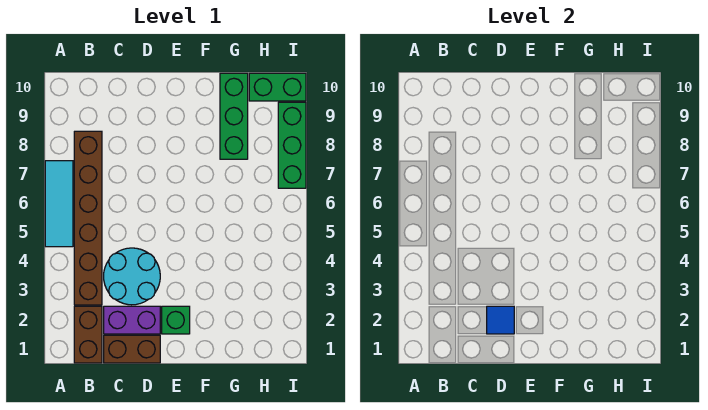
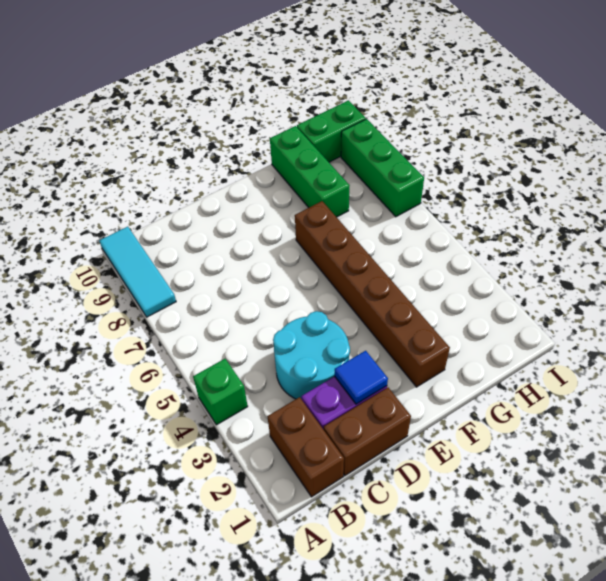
cyan tile A5:A7 level 1 -> cyan tile A8:A10 level 1
brown brick B3:B8 level 1 -> brown brick F2:F7 level 1
green brick E2 level 1 -> green brick A4 level 1

